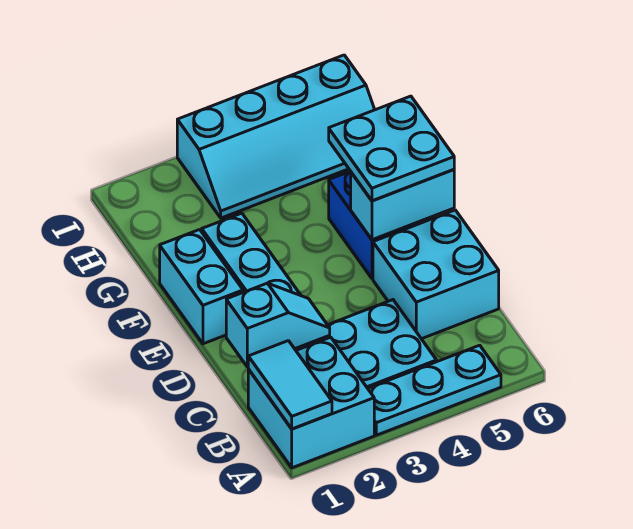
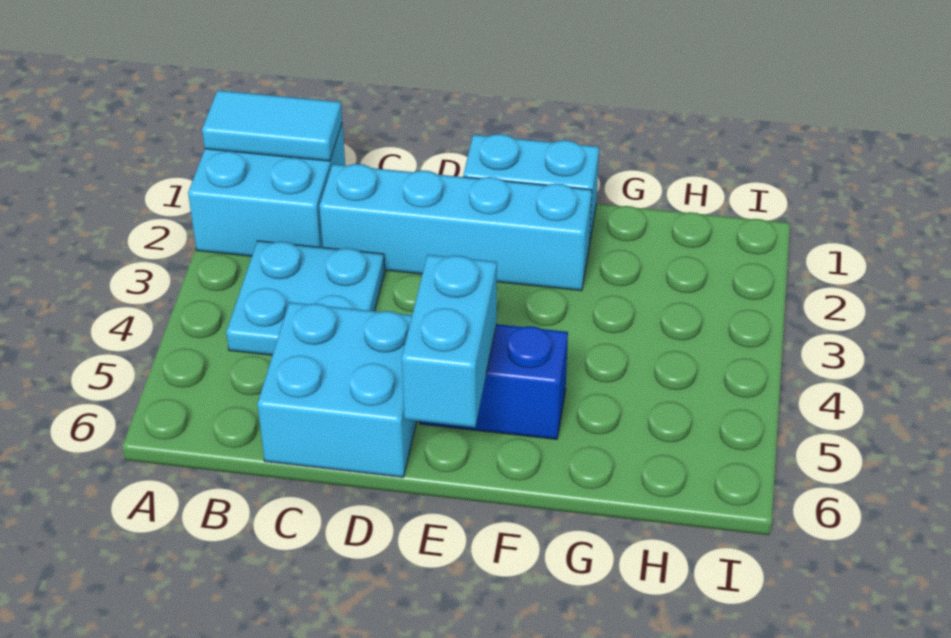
cyan plate A3:A5 level 1 -> none
cyan slope C1:C2 level 2 top 1 -> none
cyan plate E5:F6 level 3 -> none
cyan slope H3:I6 level 1 top I -> none

